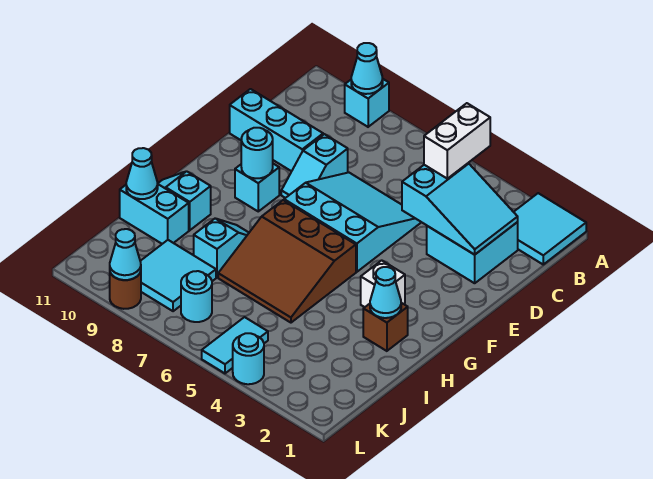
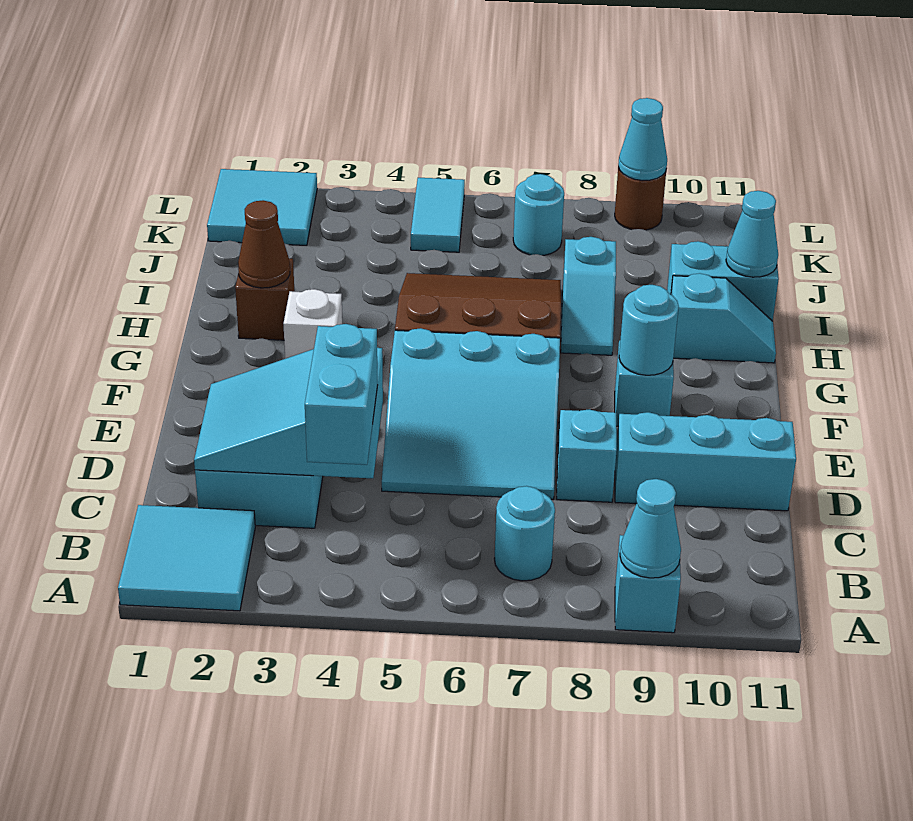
white brick B4:C4 level 3 -> cyan brick B4:C4 level 3
cyan cone H2 level 2 -> brown cone H2 level 2
cyan tile J8:K9 level 1 -> cyan tile K1:L2 level 1
cyan round brick L4 level 1 -> cyan round brick B7 level 1

